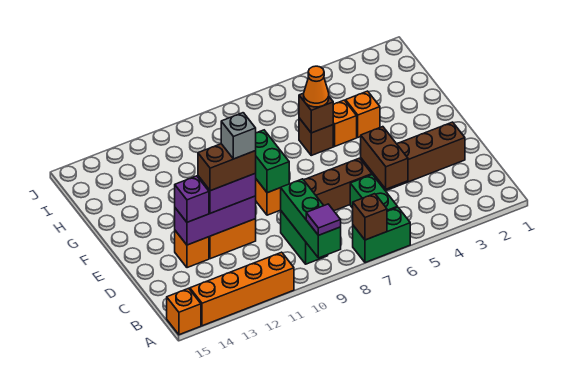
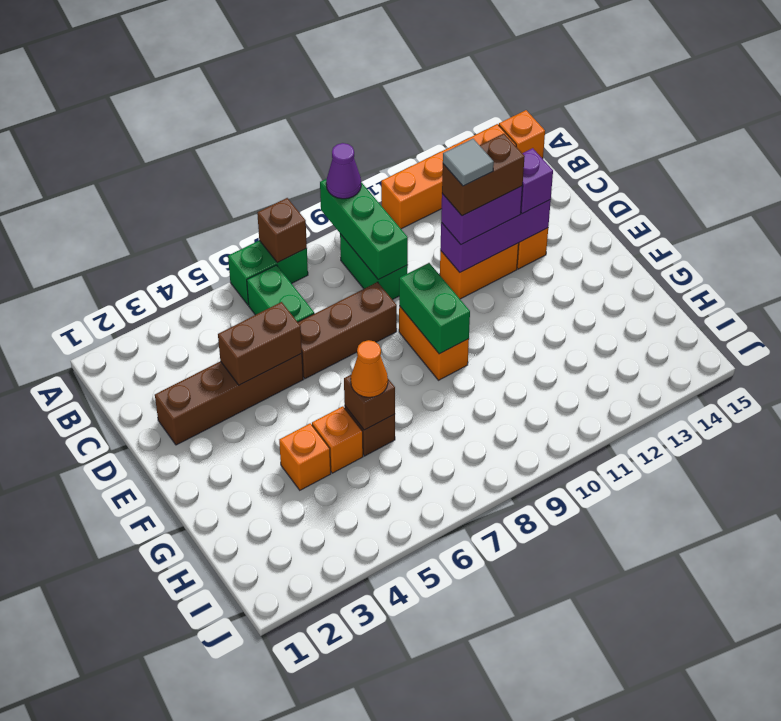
purple tile A9 level 3 -> purple cone A9 level 3
brown brick C5:D5 level 2 -> brown brick D4:D5 level 2
grey brick D11 level 5 -> grey tile D11 level 5

